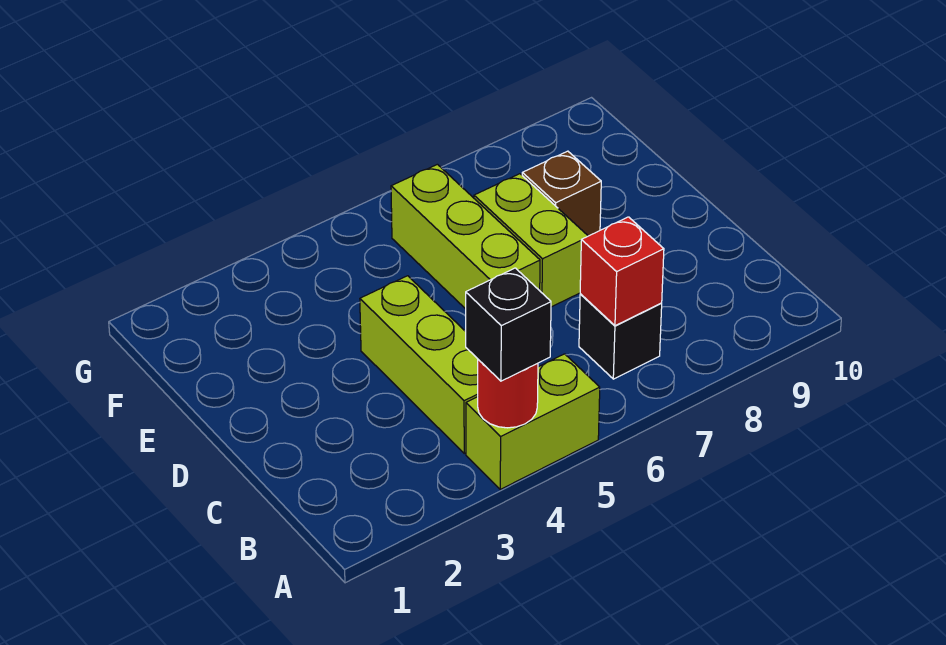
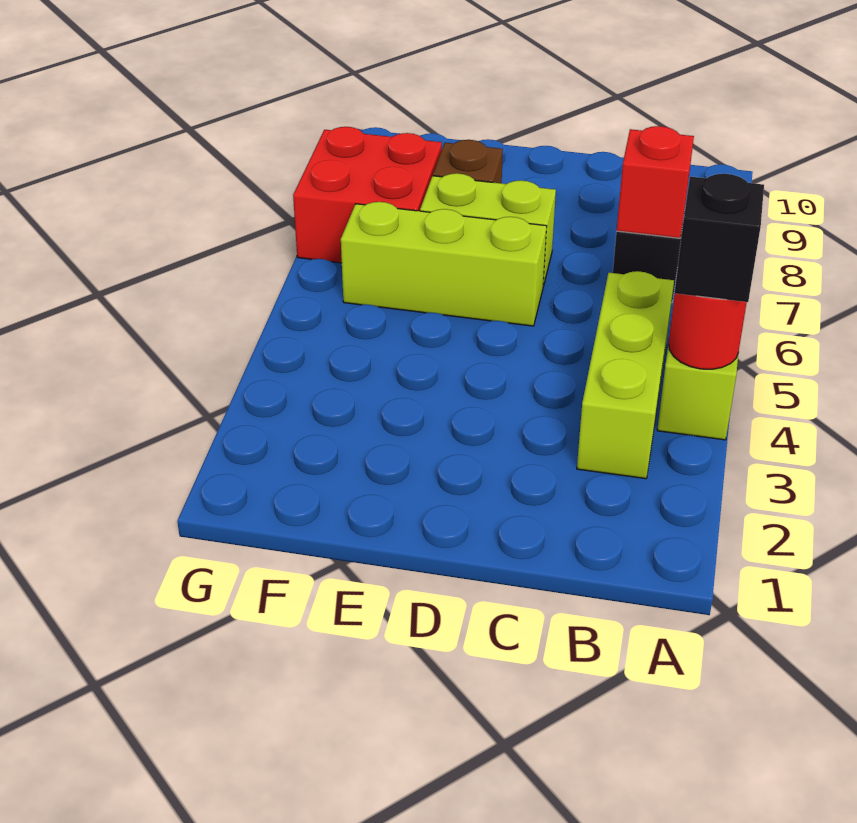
lime brick B4:D4 level 1 -> lime brick B3:B5 level 1
none -> red brick F7:G8 level 1

